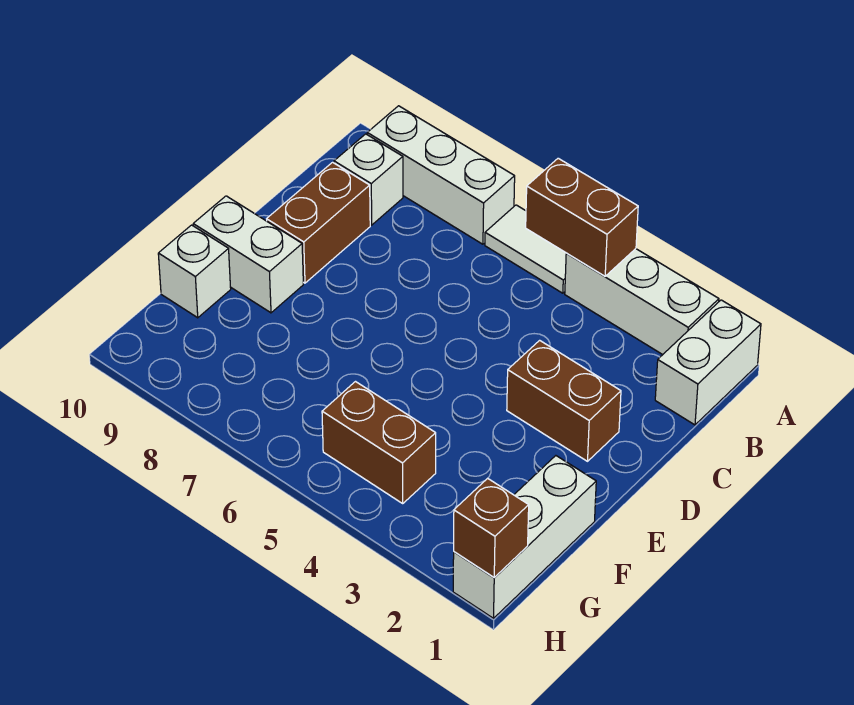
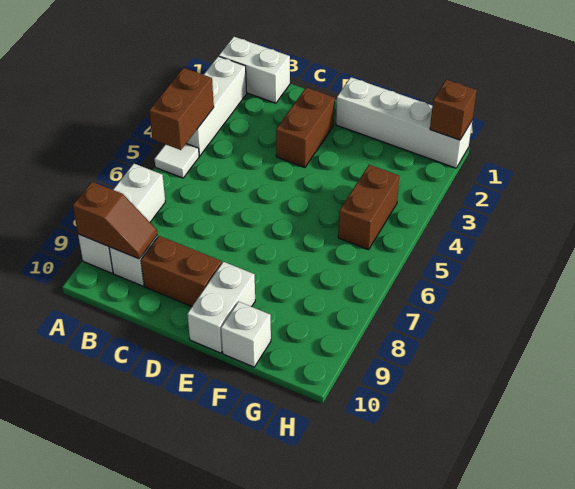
white tile A5:A6 level 1 -> white tile A5 level 1
none -> brown slope A9:B9 level 2 top A
white brick F1:H1 level 1 -> white brick E1:H1 level 1

